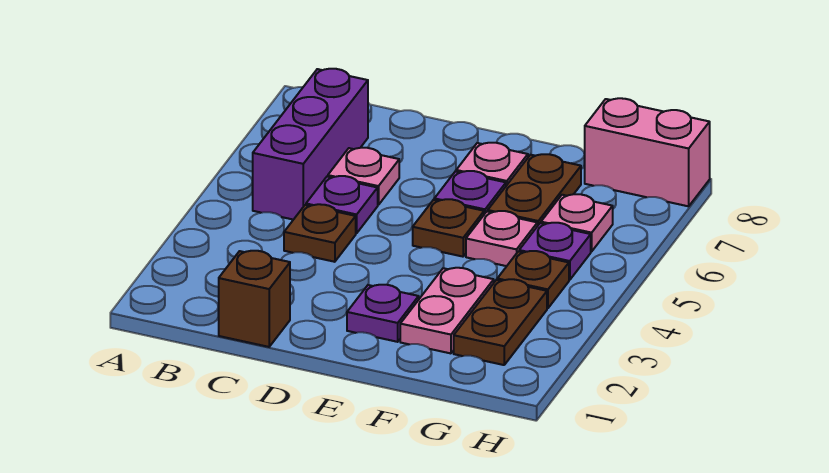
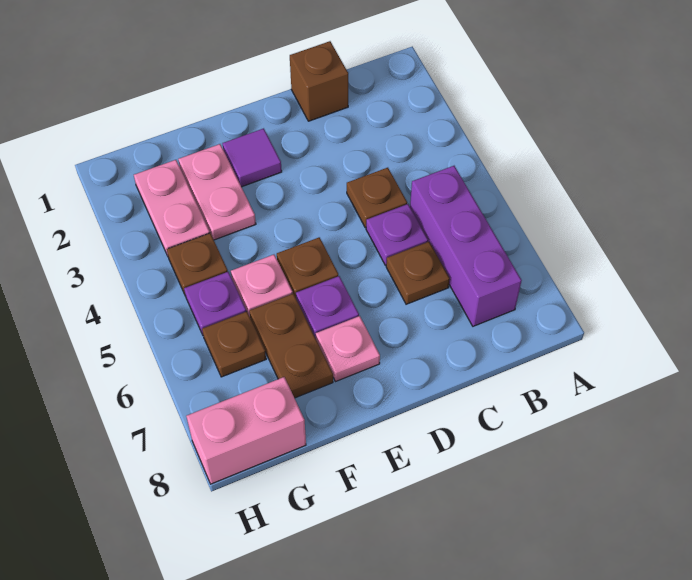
pink plate C6 level 1 -> brown plate C6 level 1
purple plate E2 level 1 -> purple tile E2 level 1
brown plate G2:G3 level 1 -> pink plate G2:G3 level 1
pink plate G6 level 1 -> brown plate G6 level 1

